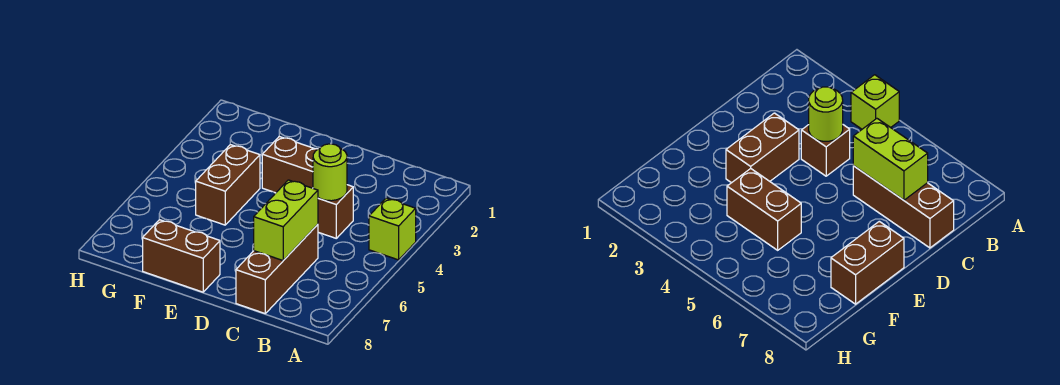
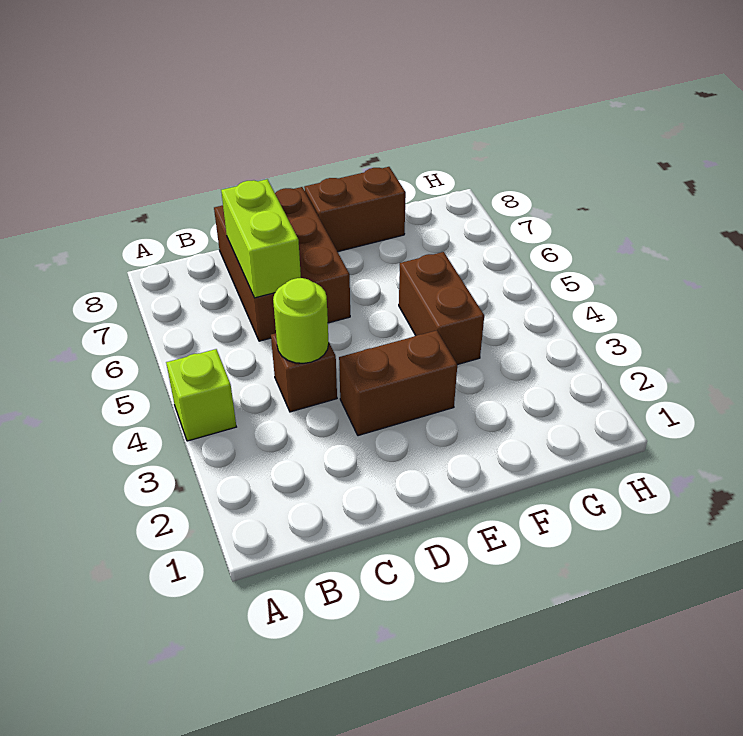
brown brick C6:C8 level 1 -> brown brick C6:D8 level 1

